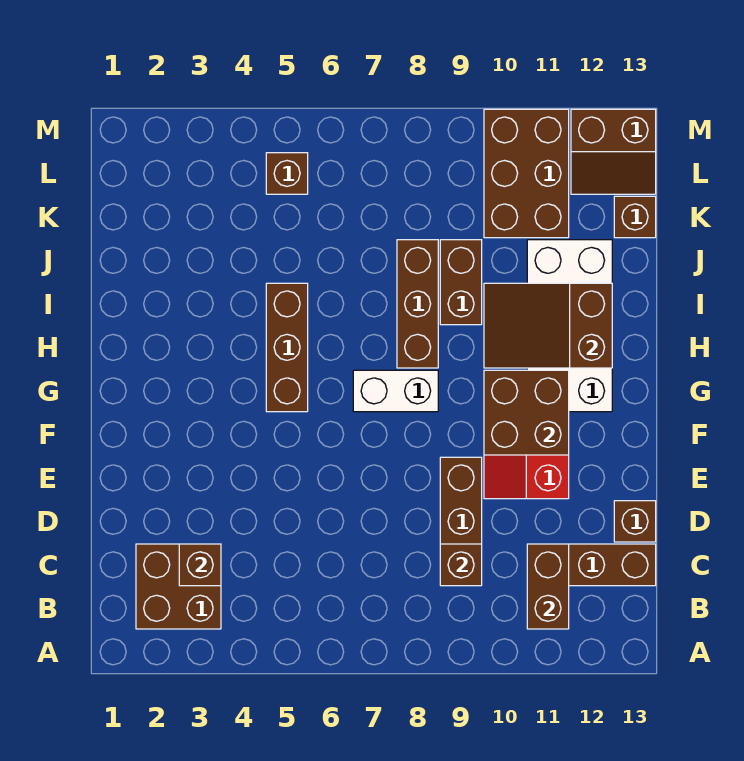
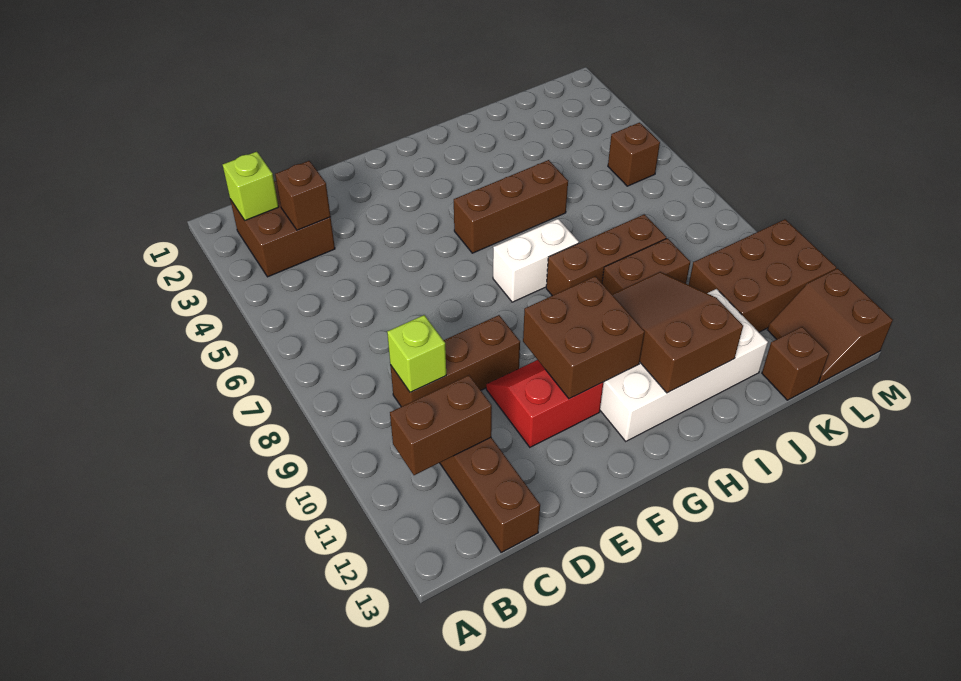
none -> lime brick B2 level 2
brown brick C9 level 2 -> lime brick C9 level 2
brown brick D13 level 1 -> none
white brick G7:G8 level 1 -> white brick G7:H7 level 1

